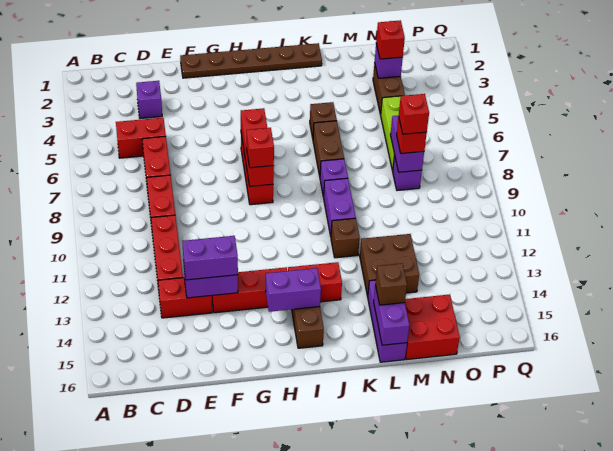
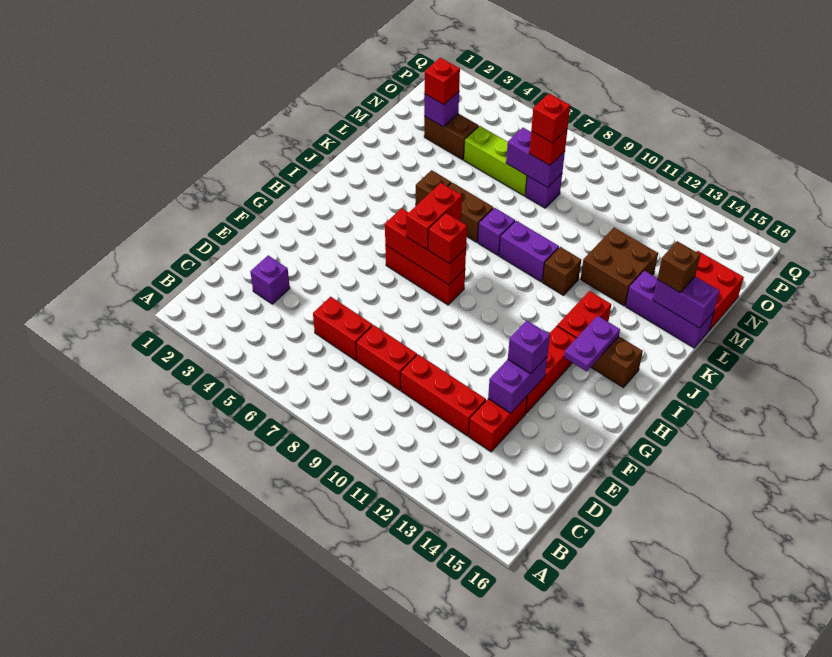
red brick C5:D5 level 1 -> red brick H7:I7 level 3
purple brick E13:F13 level 3 -> purple brick F13 level 3
brown plate F1:K1 level 1 -> none
purple brick H14:I14 level 2 -> purple plate H14:I14 level 2

